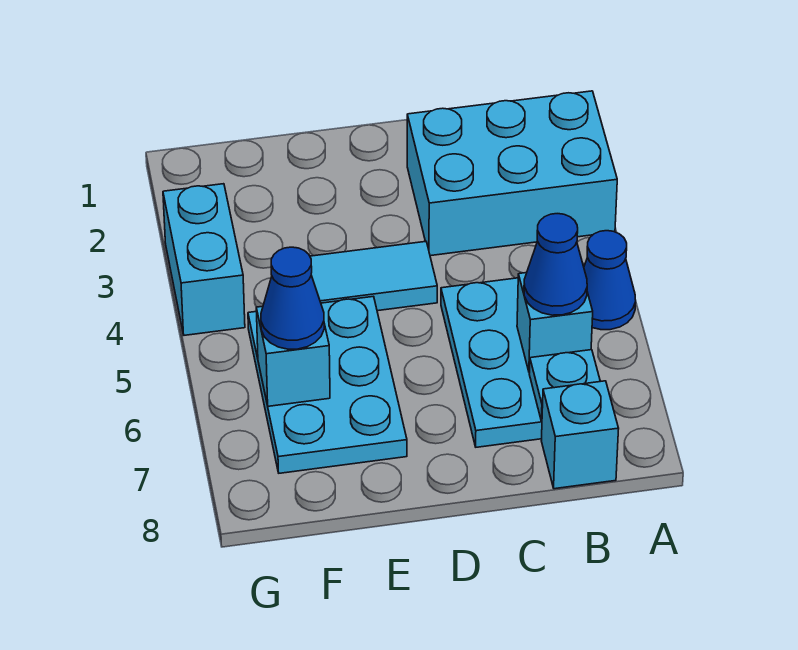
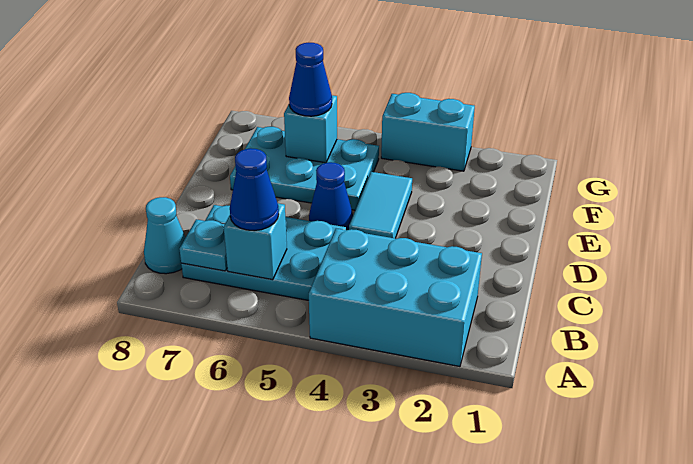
cyan brick A2:C3 level 1 -> cyan brick A2:B4 level 1
blue cone A5 level 1 -> blue cone D5 level 1
cyan brick B8 level 1 -> cyan cone B8 level 1

